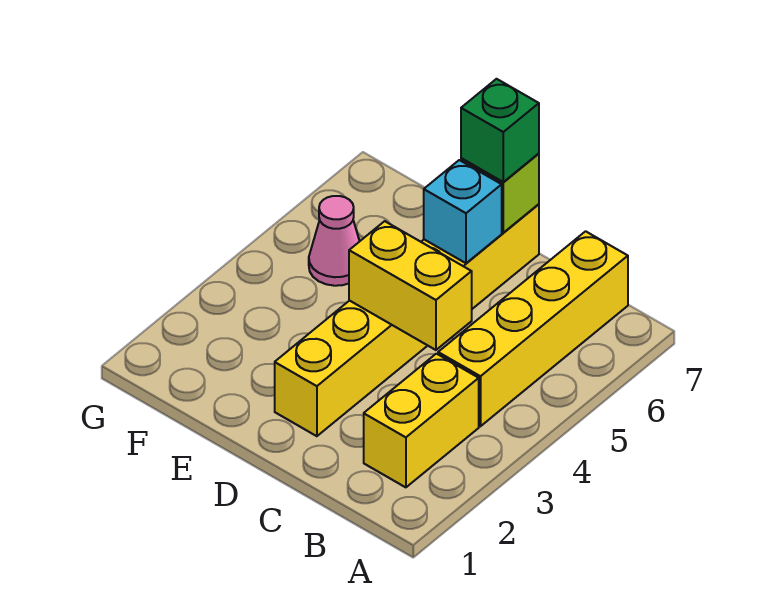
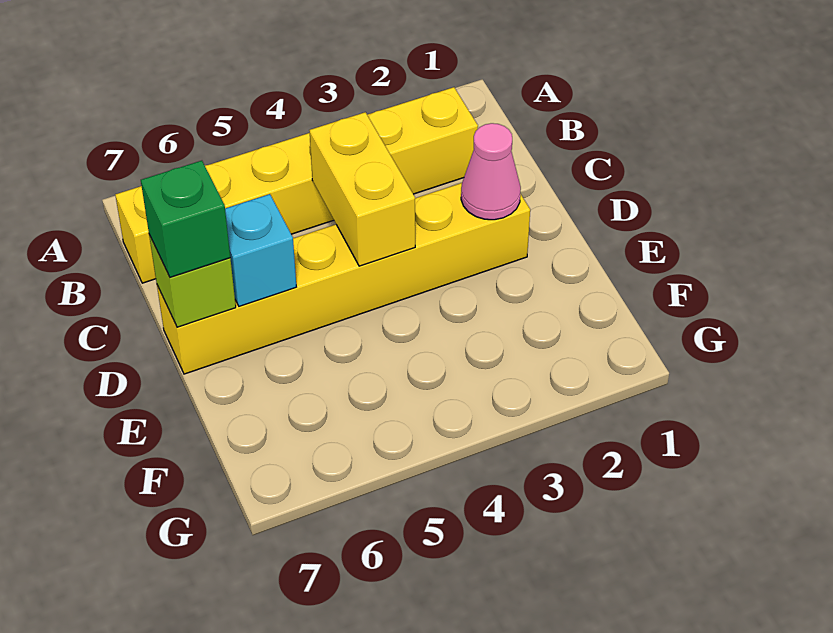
pink cone F5 level 1 -> pink cone D2 level 2

